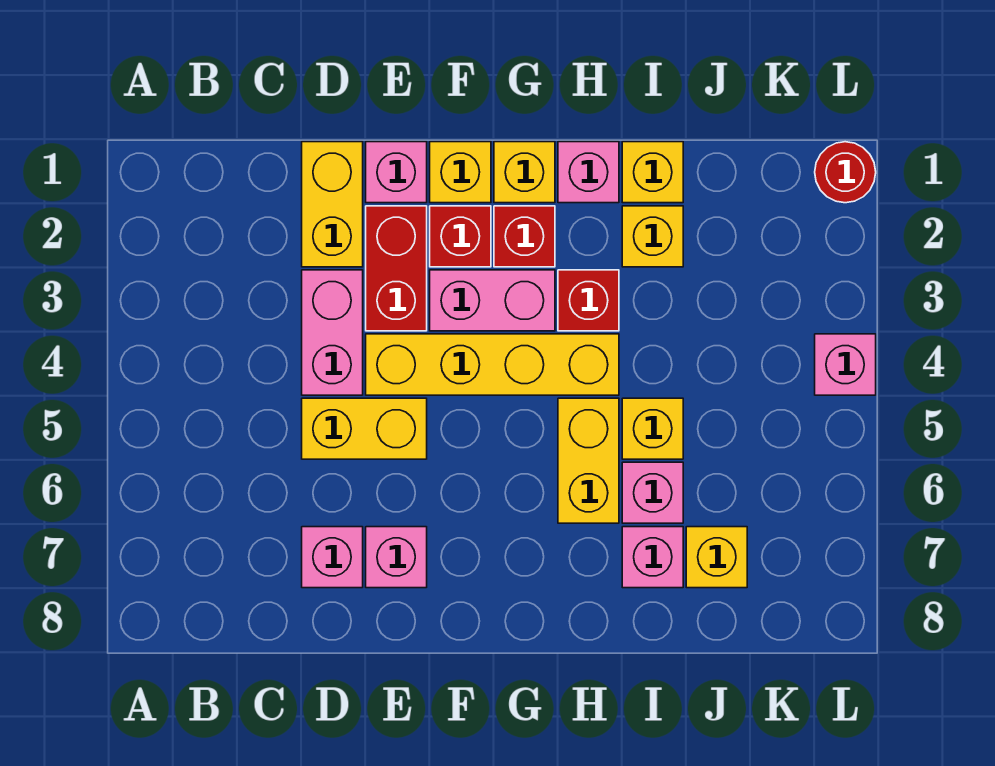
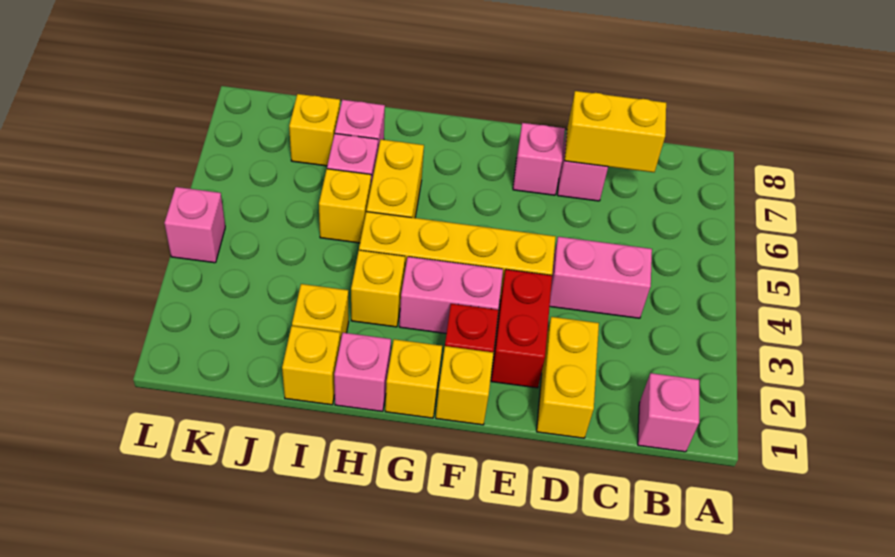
pink brick D3:D4 level 1 -> pink brick C4:D4 level 1
yellow brick D5:E5 level 1 -> yellow brick C7:D7 level 2
pink brick E1 level 1 -> pink brick B1 level 1
red brick G2 level 1 -> none
red brick H3 level 1 -> yellow brick H3 level 1
red round brick L1 level 1 -> none

